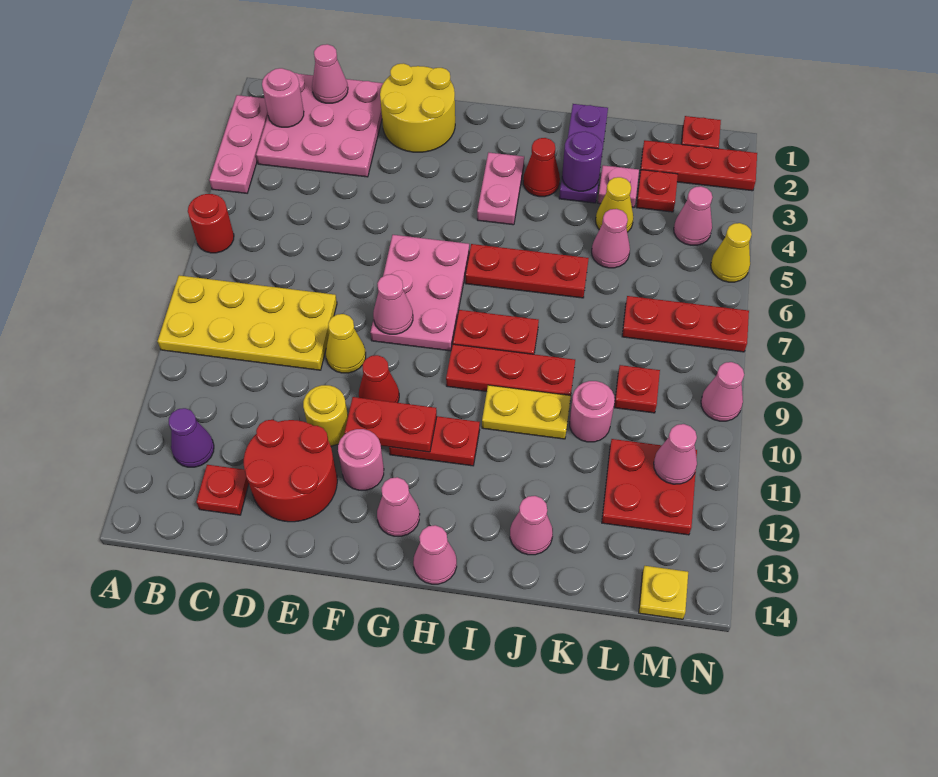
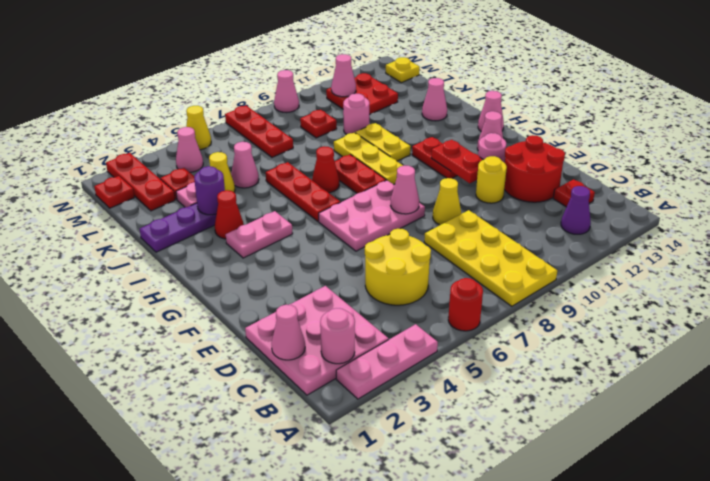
yellow round brick E1:F2 level 1 -> yellow round brick C5:D6 level 1
red cone F10 level 1 -> red cone I7 level 1
red plate H9:J9 level 1 -> yellow plate H9:J9 level 1

